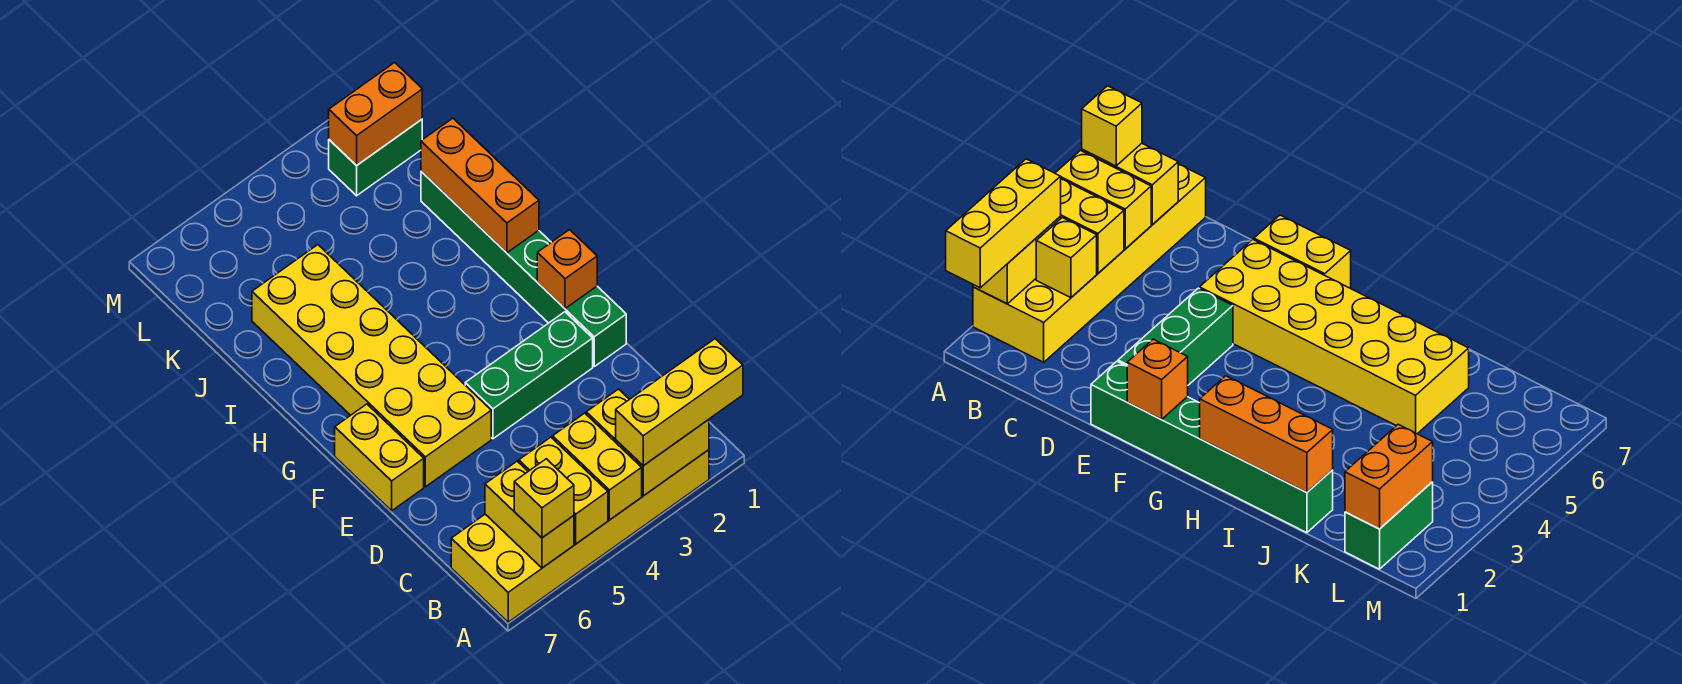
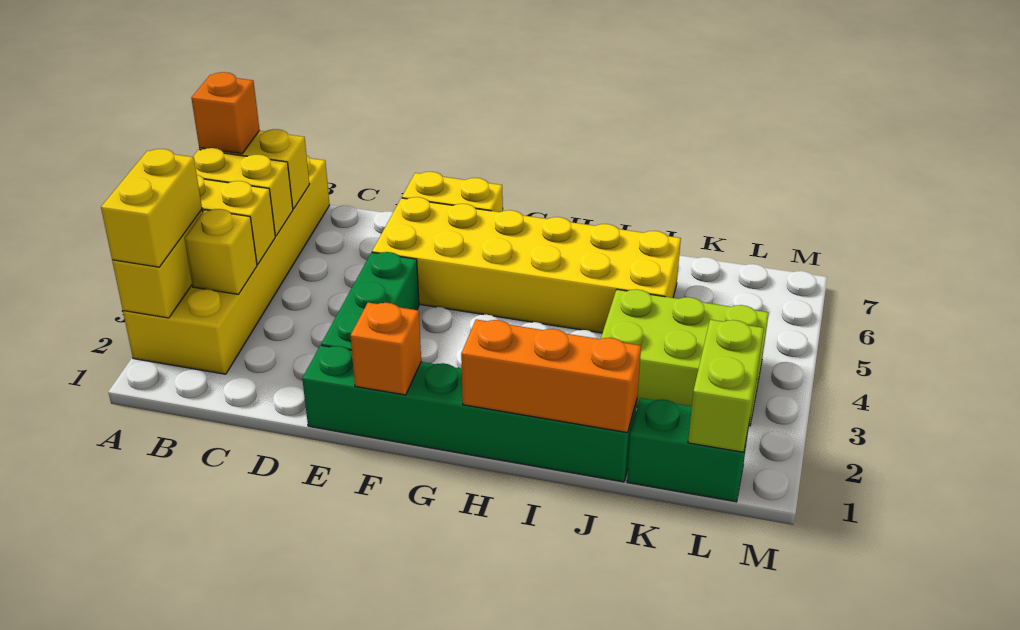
yellow brick A1:A3 level 3 -> yellow brick A2:A3 level 3
yellow brick A6 level 3 -> orange brick A6 level 3
none -> lime brick J3:L4 level 1
green brick L1:L2 level 1 -> green brick K1:L1 level 1
orange brick L1:L2 level 2 -> lime brick L1:L2 level 2

